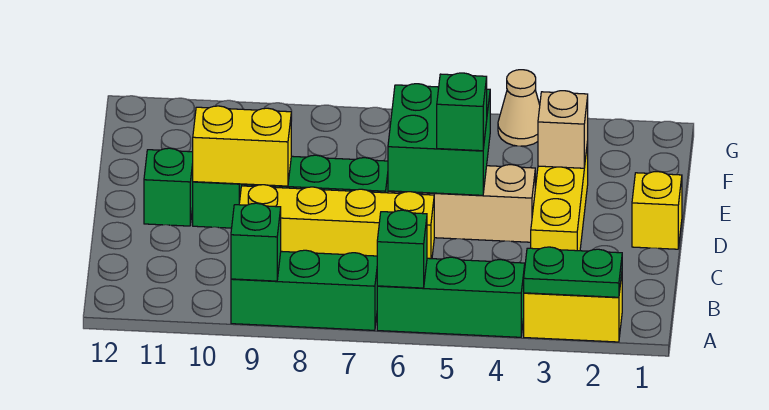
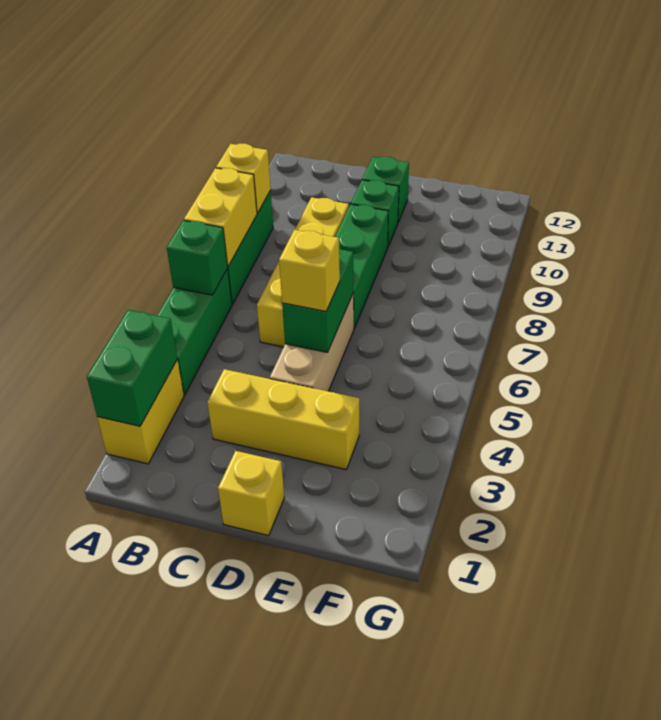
green plate A2:A3 level 2 -> green brick A2:A3 level 2
green brick A9 level 2 -> yellow brick A9 level 2
green brick D5:E6 level 2 -> green brick D5:D6 level 2
green brick D5 level 3 -> yellow brick D5 level 3
yellow brick D9:D10 level 2 -> yellow brick A7:A8 level 2
tan brick E3 level 2 -> none
tan cone G4 level 1 -> none

